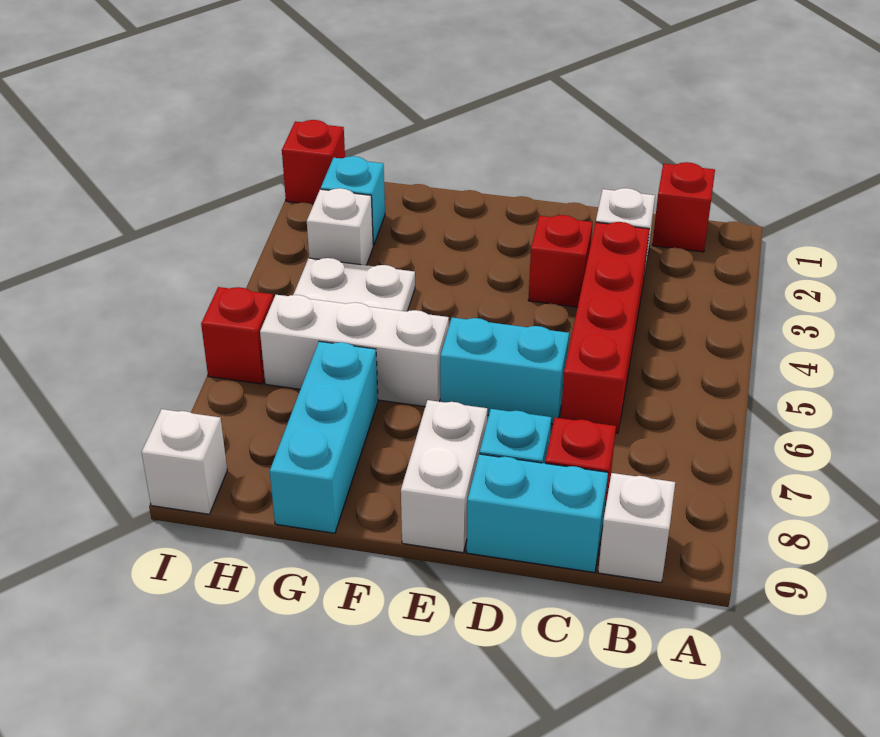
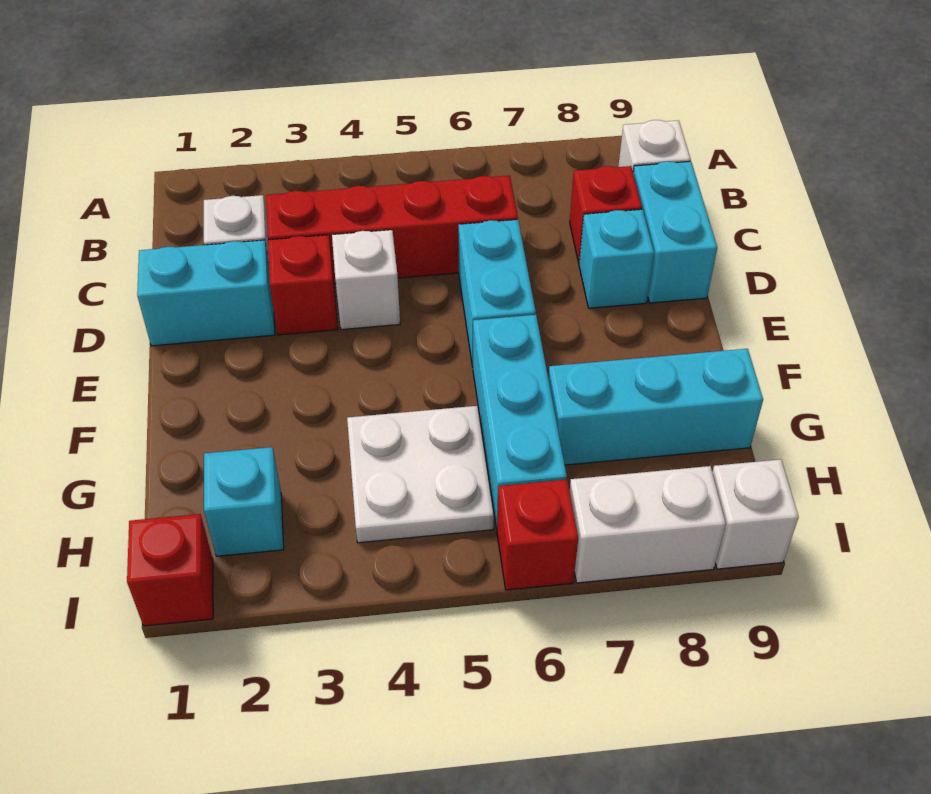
red brick B1 level 1 -> none
none -> cyan brick D1:D2 level 1
white brick E8:E9 level 1 -> white brick I7:I8 level 1
white brick F6:H6 level 1 -> cyan brick F6:H6 level 1
white brick H3 level 1 -> white brick D4 level 1

